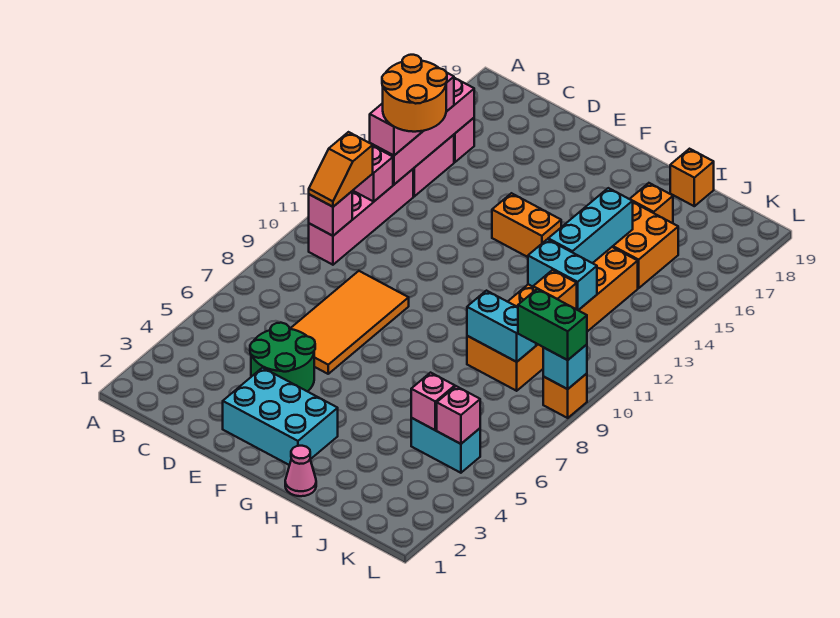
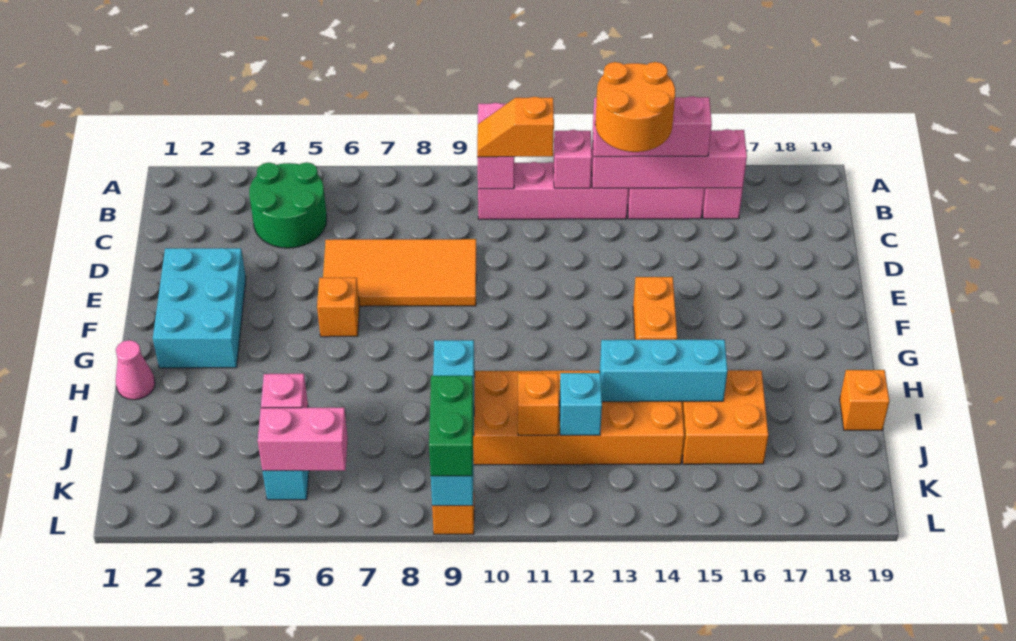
pink brick B10 level 2 -> pink brick A10:B10 level 2
green round brick D4:E5 level 1 -> green round brick B4:C5 level 1
cyan brick I12:J12 level 2 -> cyan brick J12 level 2
orange brick I17 level 1 -> orange brick F6 level 1
pink brick K5 level 2 -> pink brick K5:K6 level 2

